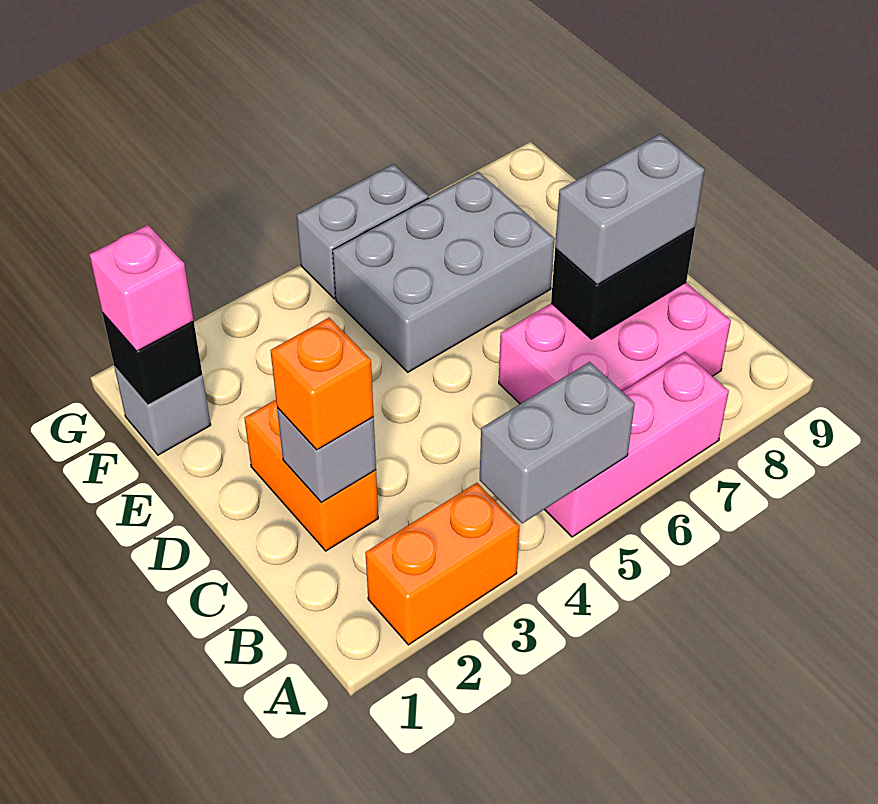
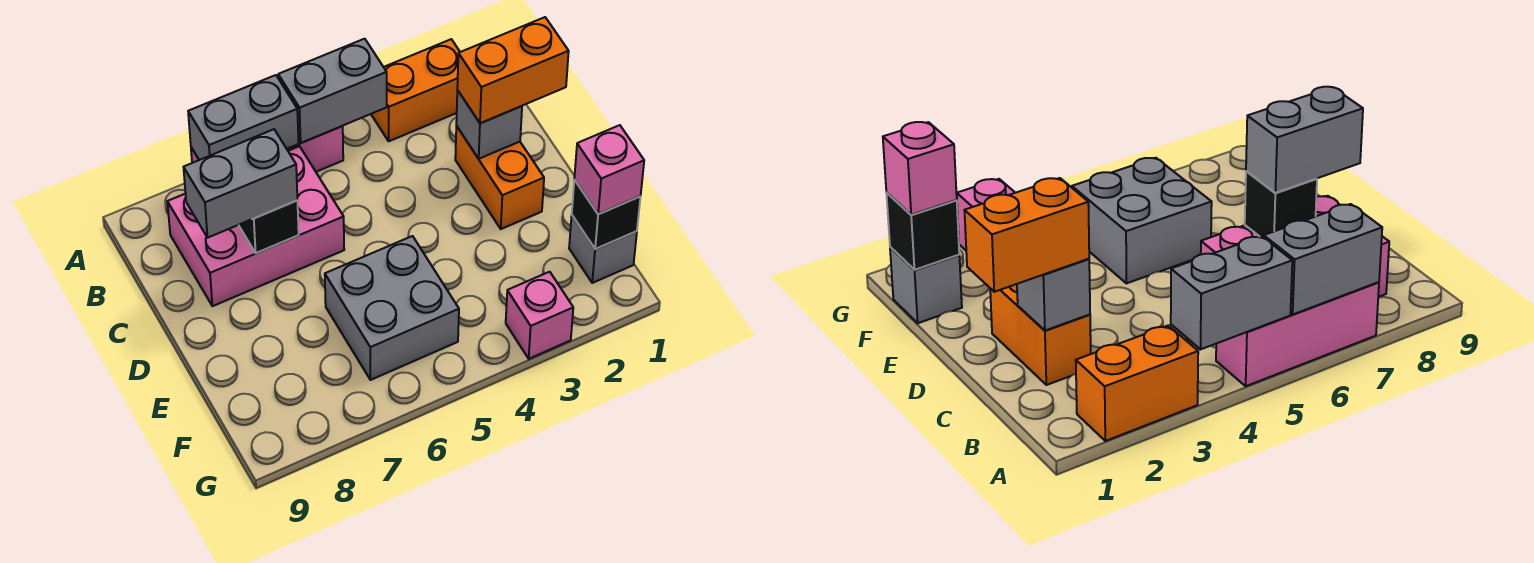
orange brick C2 level 3 -> orange brick C1:C2 level 3
black brick C7:C8 level 2 -> black brick C7 level 2
grey brick E5:F7 level 1 -> grey brick E5:F6 level 1
none -> pink brick G3 level 1
grey brick G5:G6 level 1 -> grey brick A6:A7 level 2

